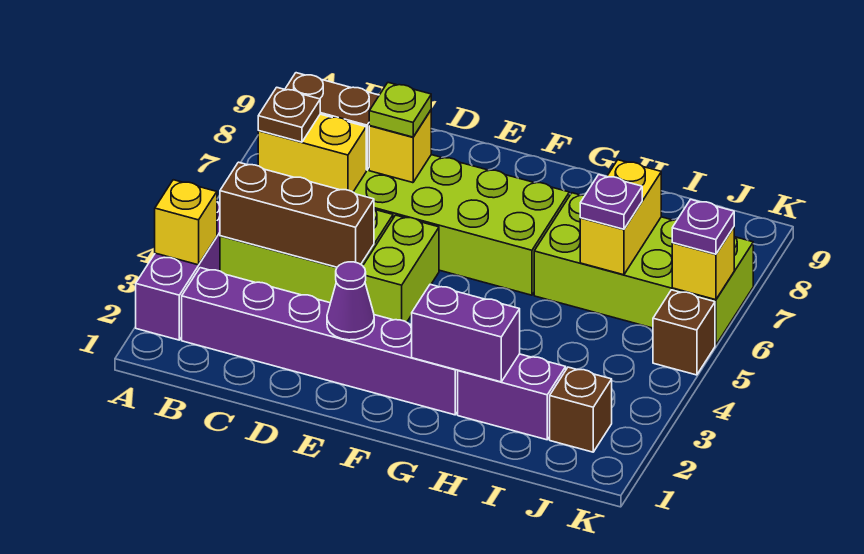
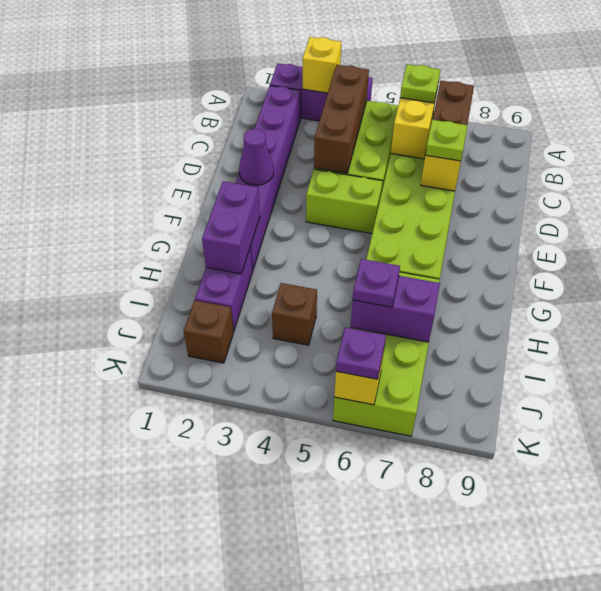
brown plate B6 level 3 -> lime plate B6 level 3
yellow brick I6:I7 level 2 -> purple brick I6:I7 level 2
brown brick K5 level 1 -> brown brick I4 level 1

